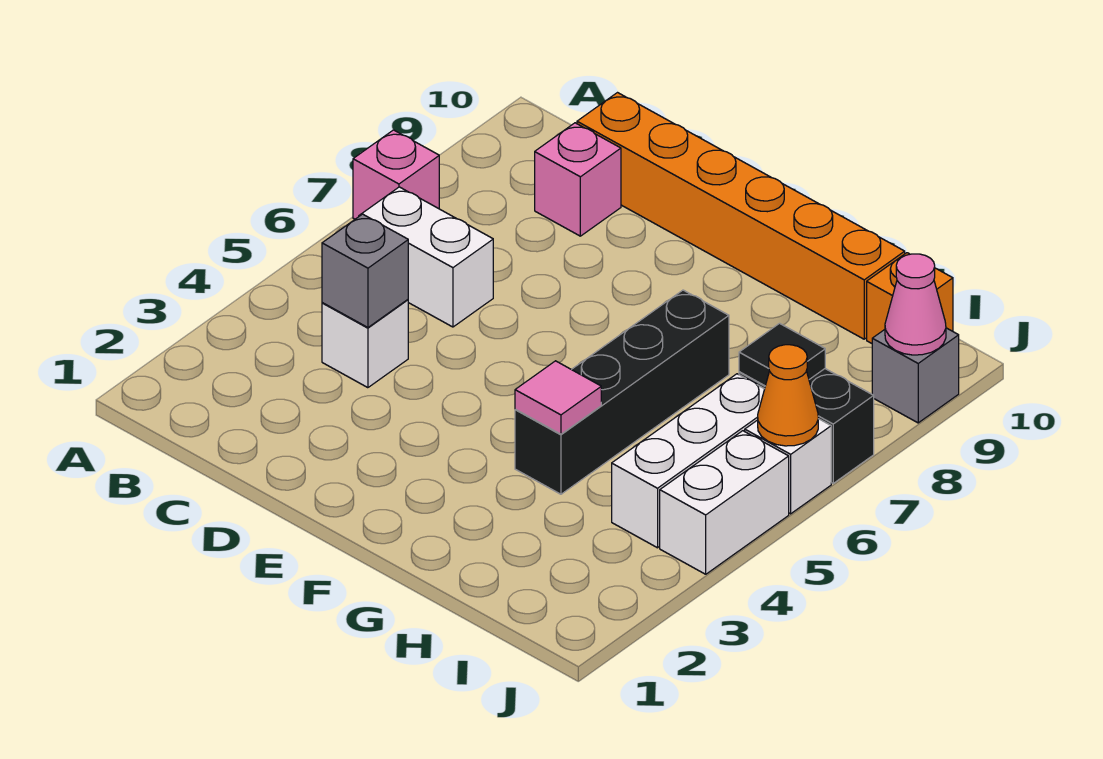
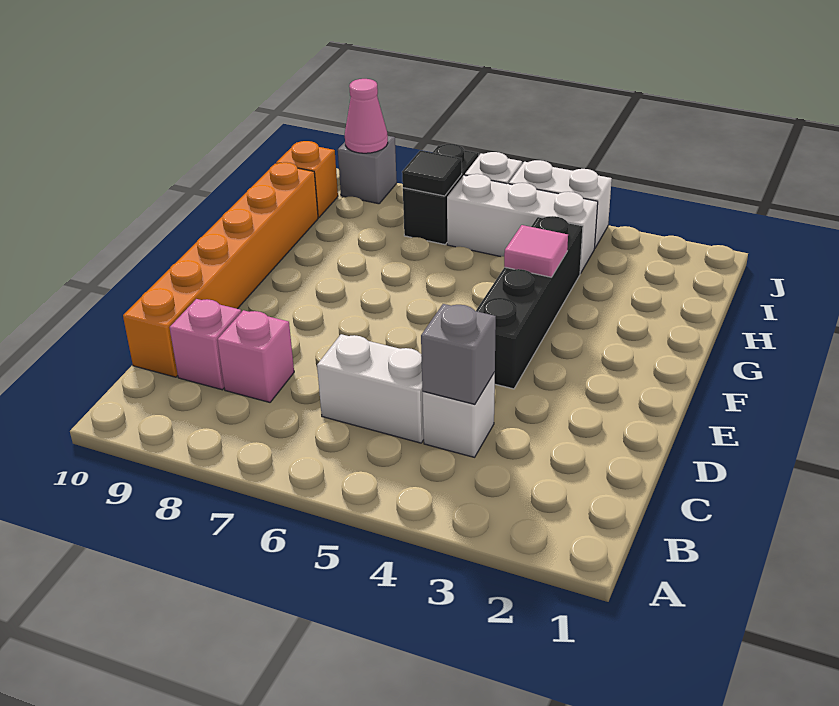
pink brick A7 level 1 -> pink brick C8 level 1
white brick B6:C6 level 1 -> white brick C5:C6 level 1
black brick G4:G7 level 1 -> black brick E4:H4 level 1
orange cone J6 level 2 -> none

